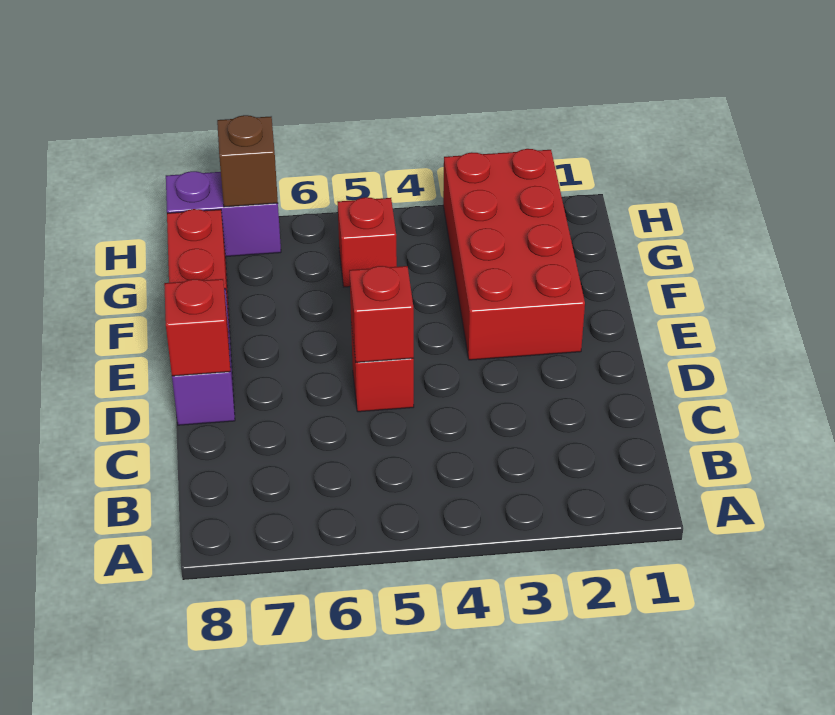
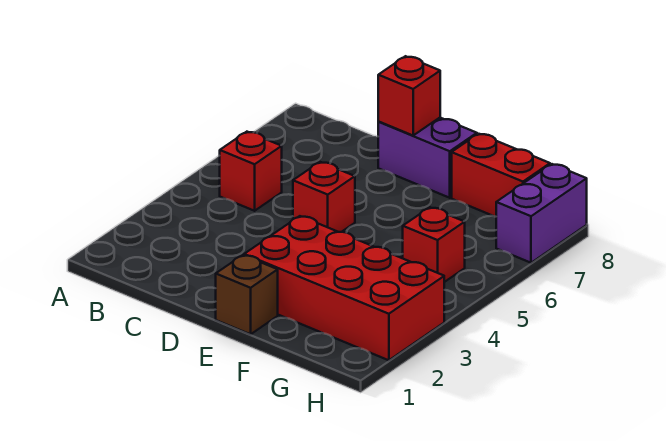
red brick D5 level 2 -> red brick B5 level 1
brown brick H7 level 2 -> brown brick E1 level 1

